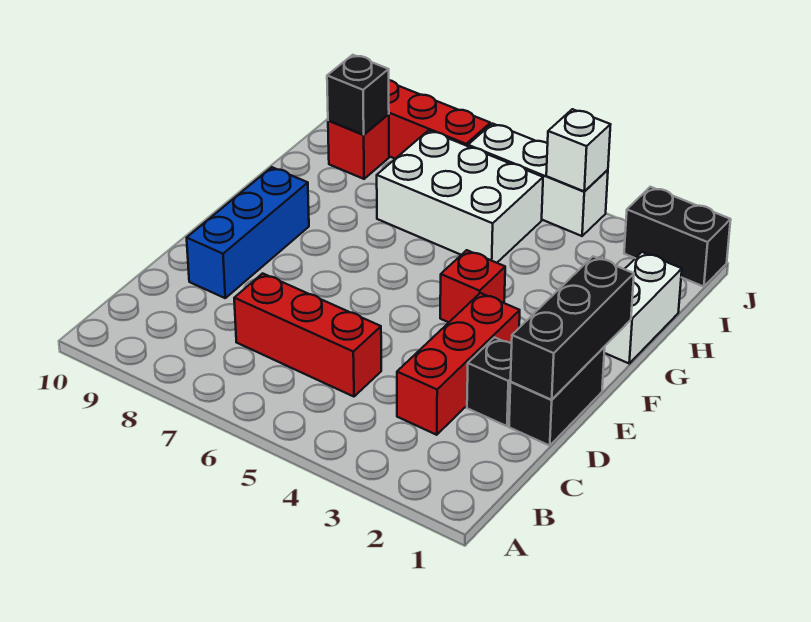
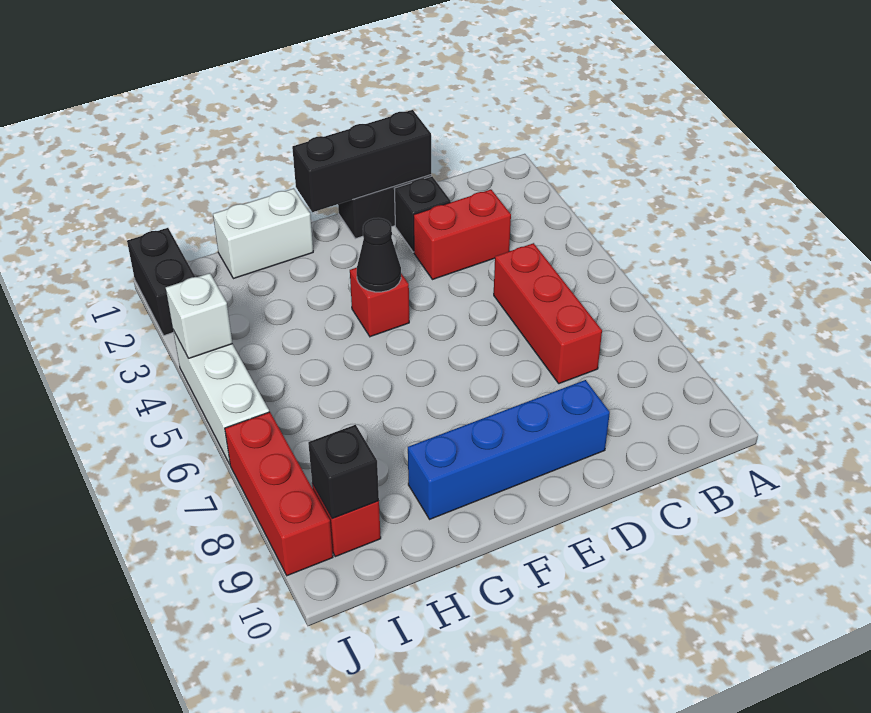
red brick C3:E3 level 1 -> red brick C3:D3 level 1
blue brick D9:F9 level 1 -> blue brick D9:G9 level 1
none -> black cone F4 level 2
white brick H5:I7 level 1 -> none

